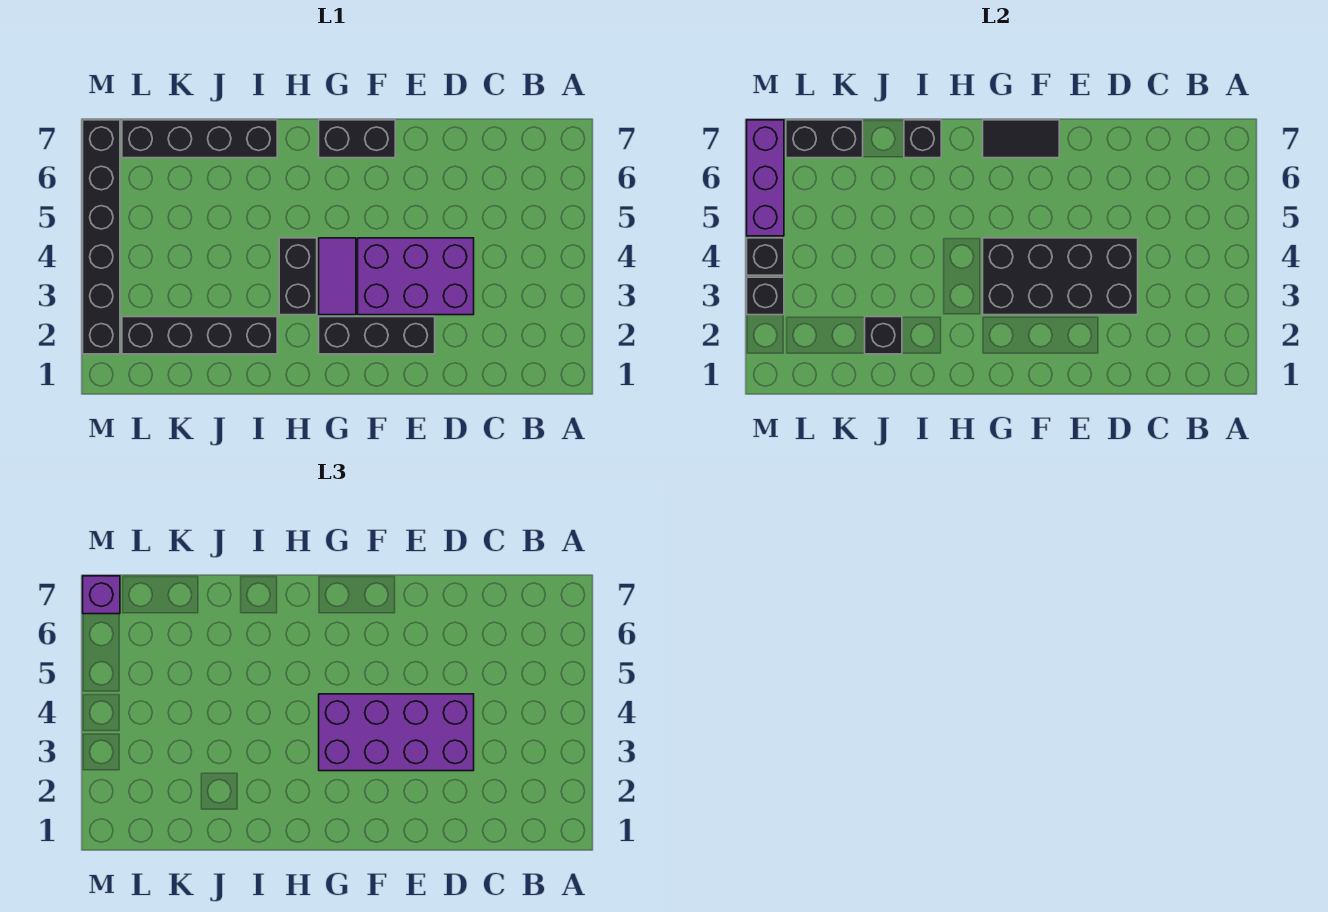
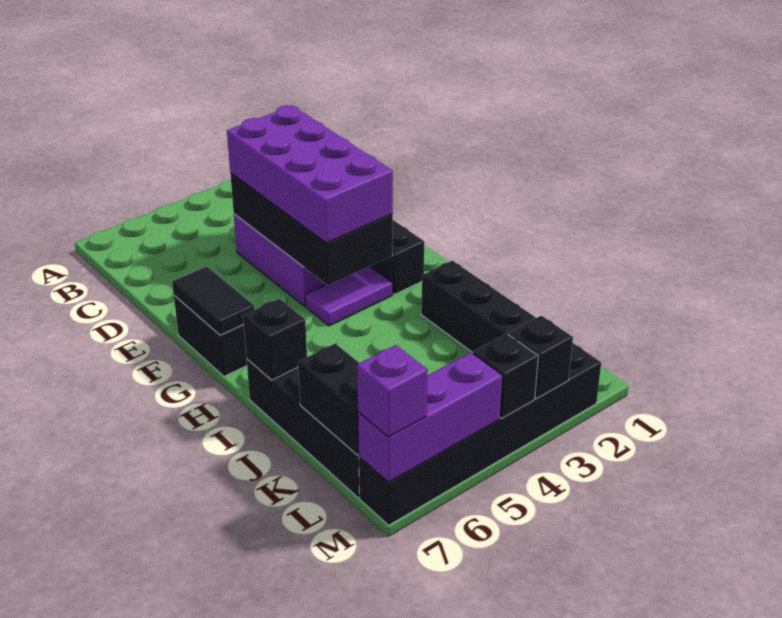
black brick H3:H4 level 1 -> none
black brick J2 level 2 -> none

